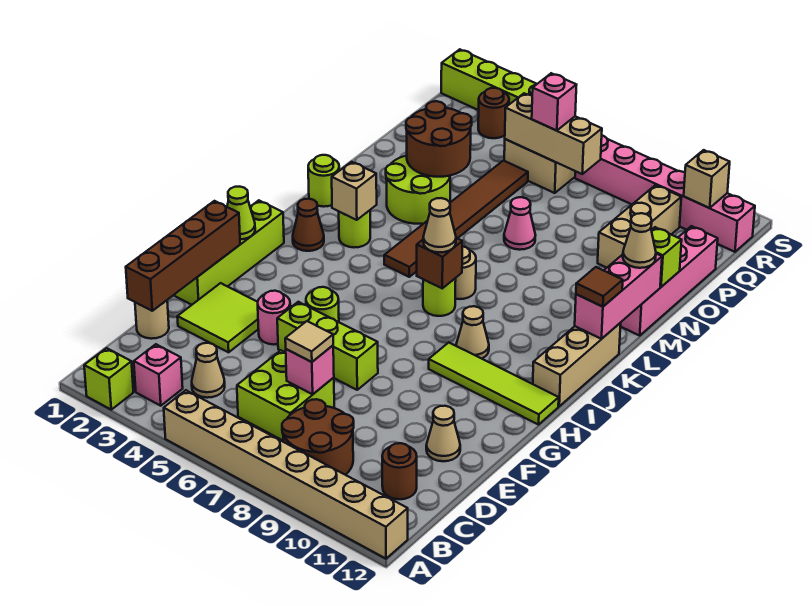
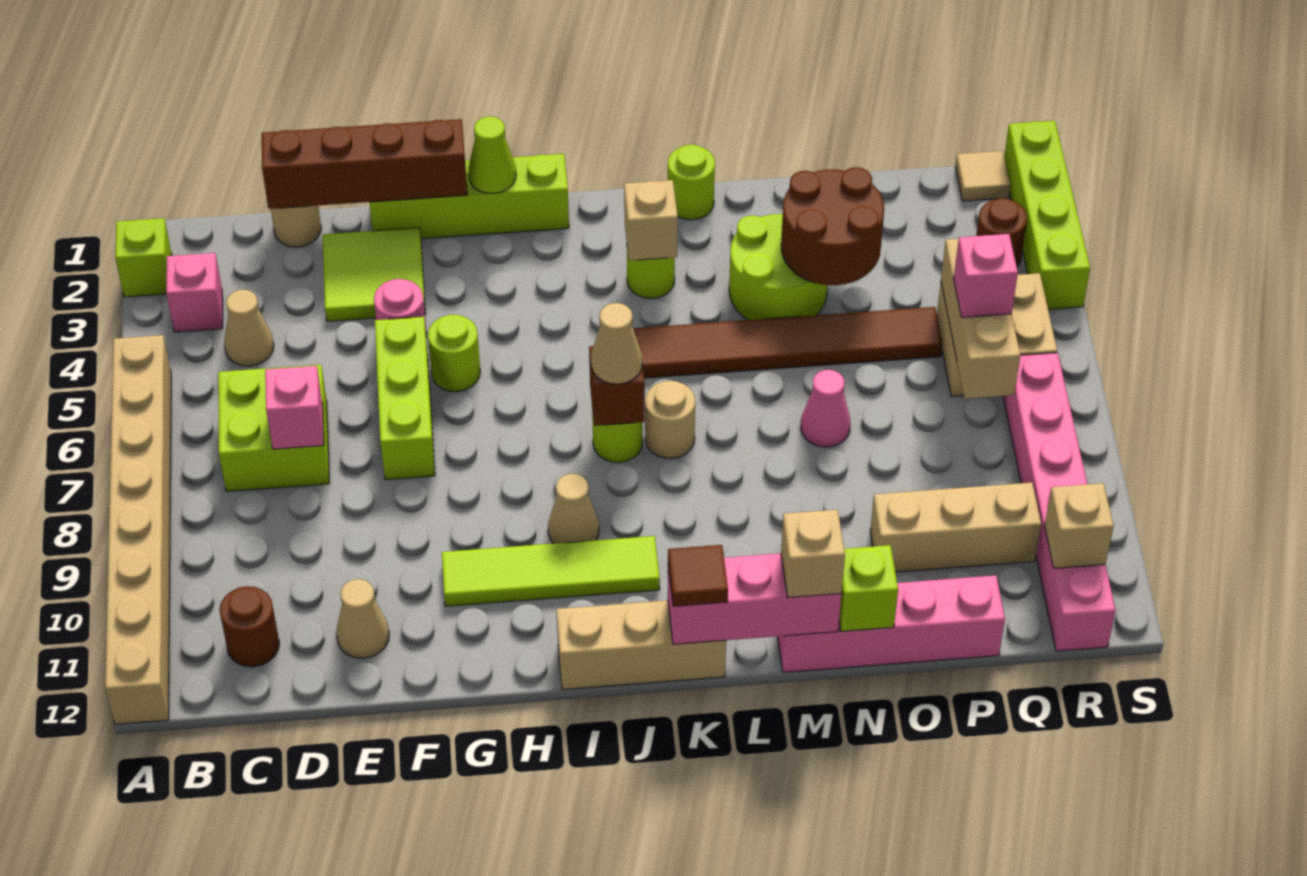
brown round brick B8:C9 level 1 -> none
tan tile D7 level 3 -> tan tile R1 level 1
lime tile H9:H12 level 1 -> lime tile G10:J10 level 1
brown cone J2 level 1 -> none
tan cone M12 level 3 -> tan brick M12 level 3

